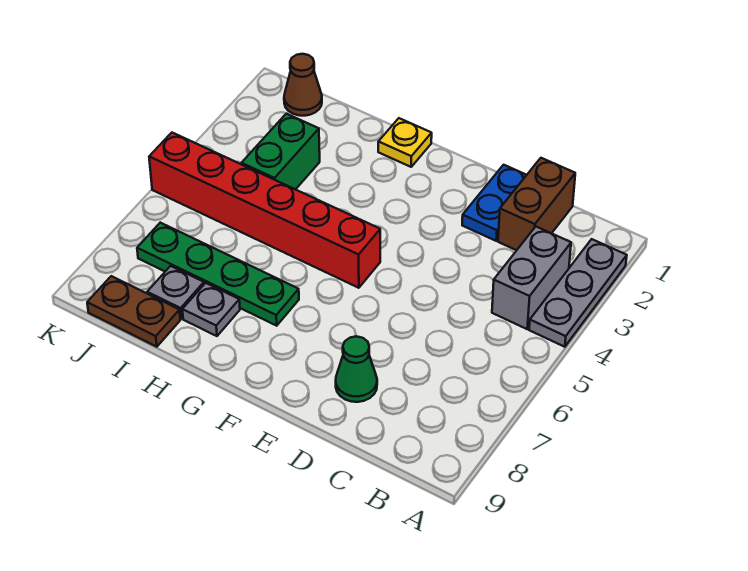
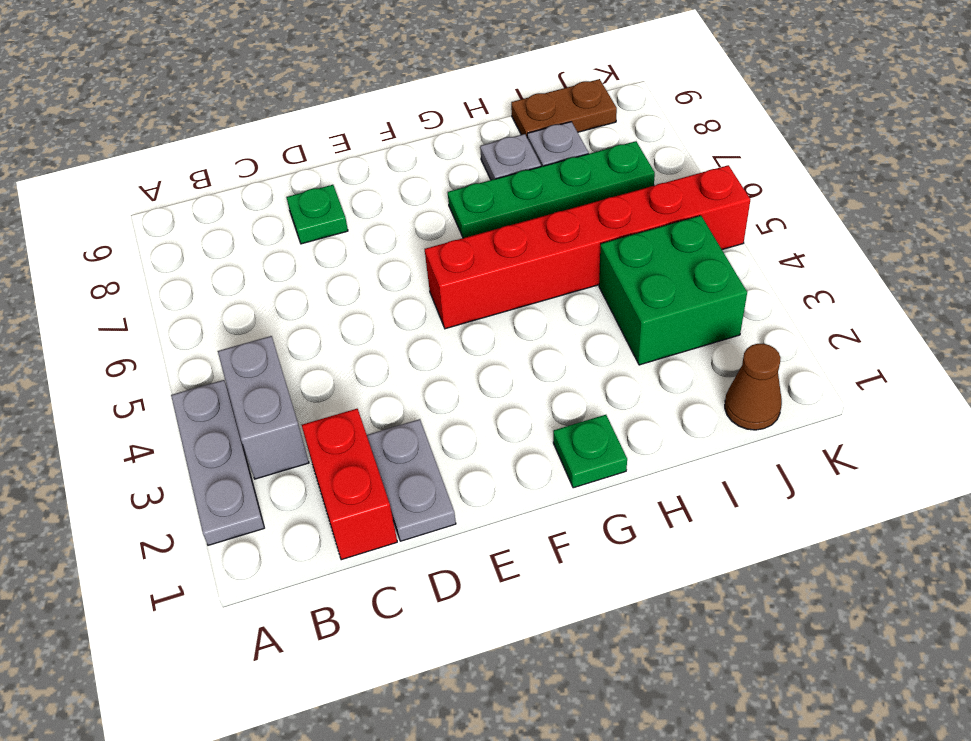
brown brick C1:C2 level 1 -> red brick C1:C2 level 1
blue plate D1:D2 level 1 -> grey plate D1:D2 level 1
green cone D8 level 1 -> green plate D8 level 1
yellow plate G1 level 1 -> green plate G1 level 1
green brick I3:I4 level 1 -> green brick I3:J4 level 1

